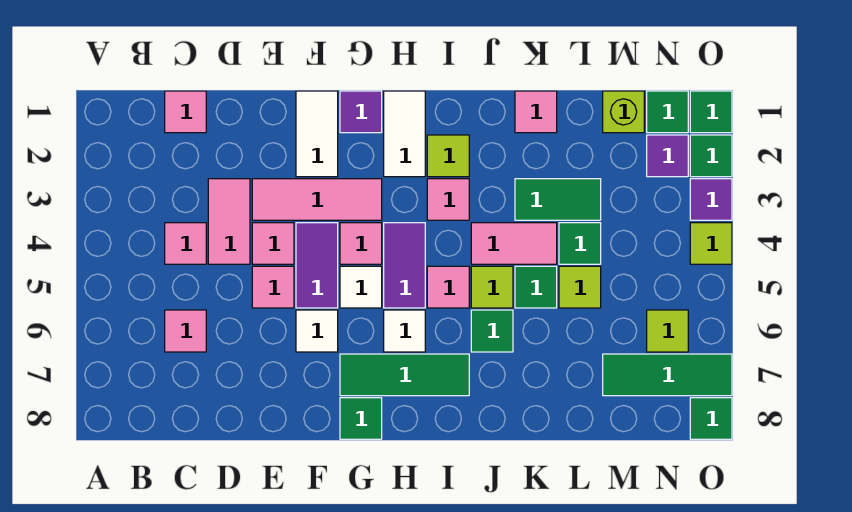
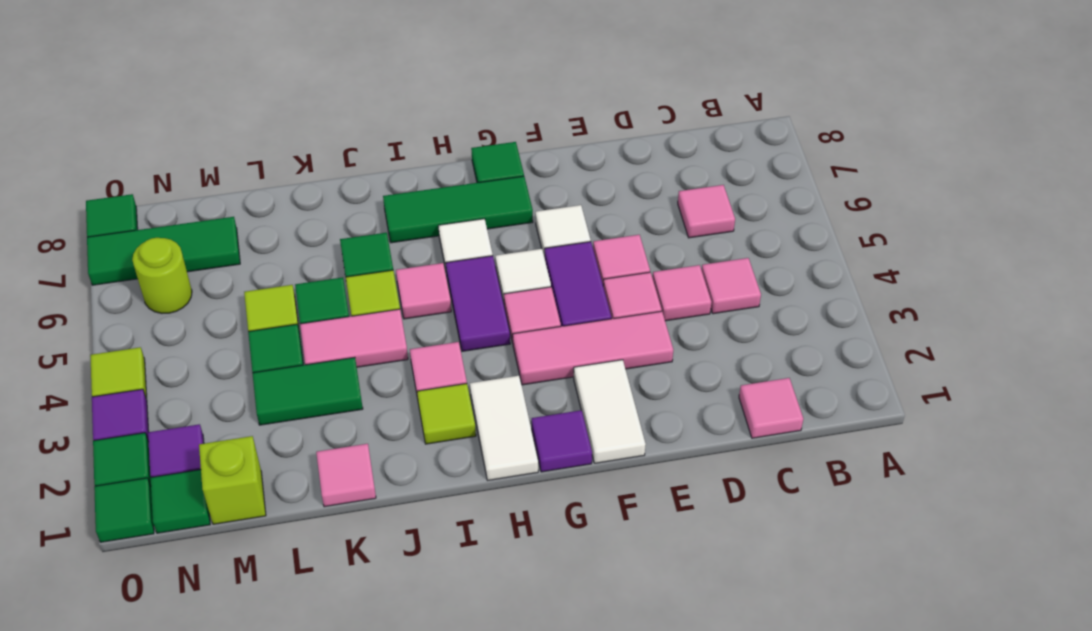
pink tile D3:D4 level 1 -> pink tile D4 level 1
lime tile N6 level 1 -> lime round brick N6 level 1

